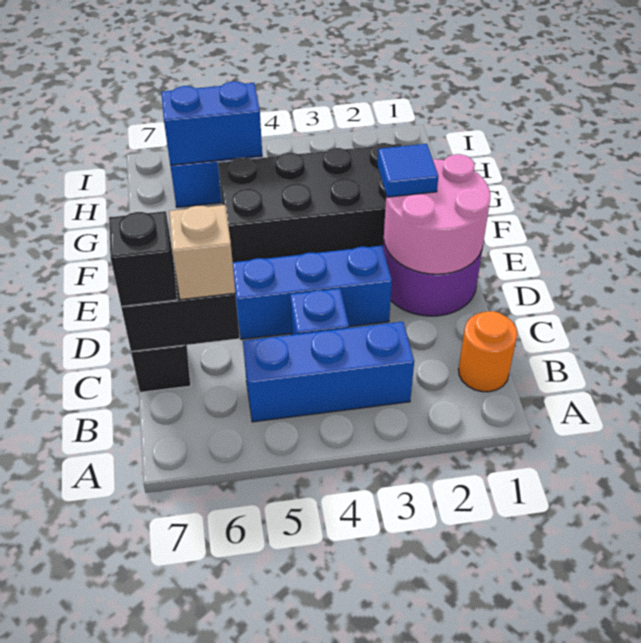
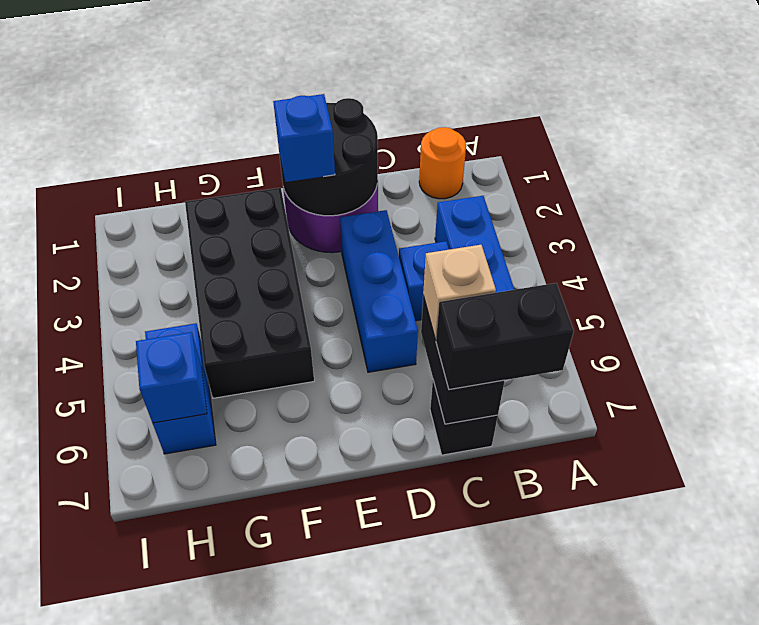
black brick C7 level 3 -> black brick B7:C7 level 3
pink round brick D1:E2 level 2 -> black round brick D1:E2 level 2
blue tile E2 level 3 -> blue brick E2 level 3
blue brick H5:H6 level 2 -> blue brick H6 level 2

